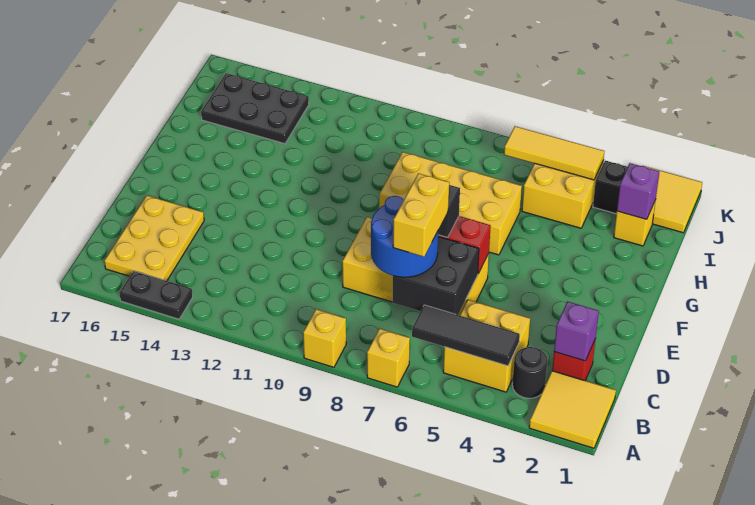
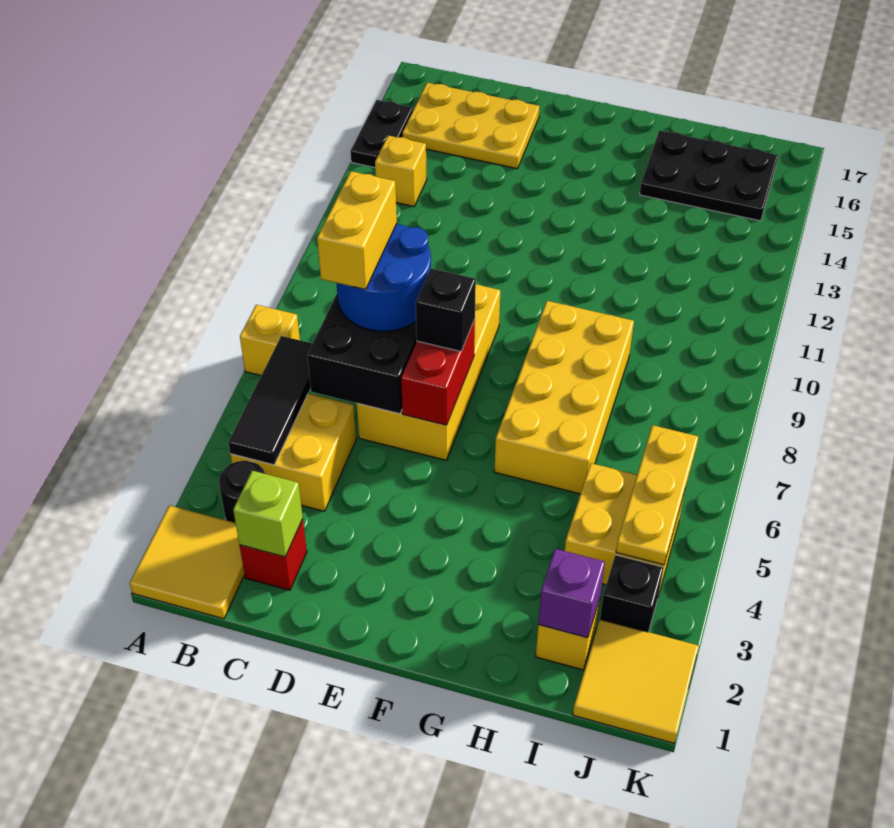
yellow brick A9 level 1 -> yellow brick B13 level 1
purple brick C2 level 2 -> lime brick C2 level 2
yellow brick C7:D7 level 4 -> yellow brick C7:C8 level 4
black plate I14:J16 level 1 -> black plate H15:J16 level 1
yellow tile J4:J6 level 2 -> yellow plate J4:J6 level 2

